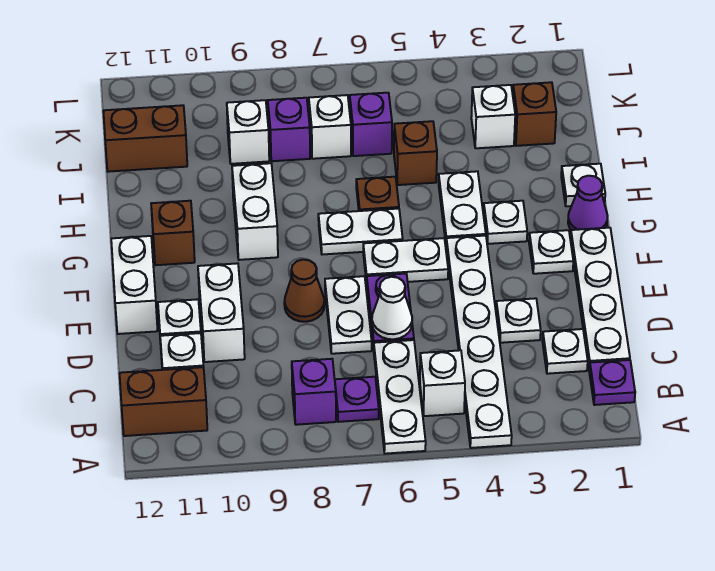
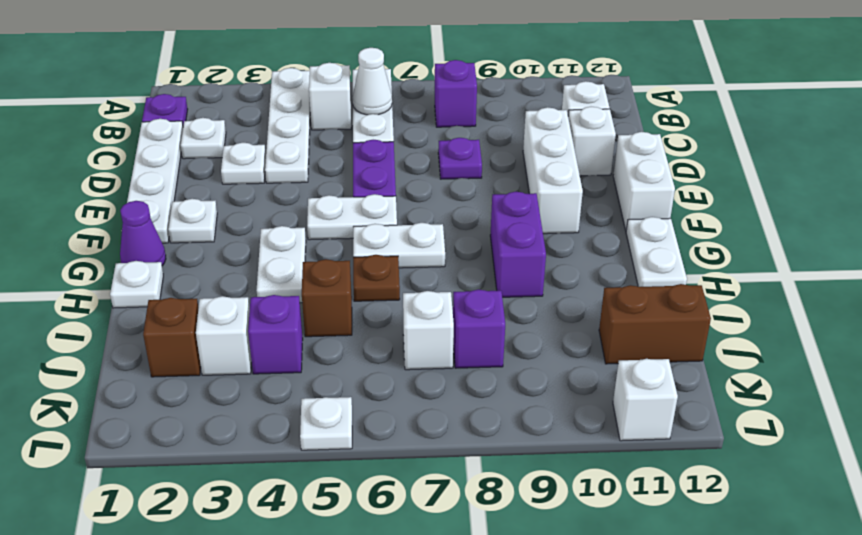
white plate A4:F4 level 1 -> white plate A4:D4 level 1
purple plate B7 level 1 -> purple plate D8 level 1
brown brick B11:B12 level 1 -> none
white cone D6 level 2 -> white cone B6 level 2
white plate D7:E7 level 1 -> white plate G12:H12 level 1
white brick D10:E10 level 1 -> white brick D10:F10 level 1
brown cone E8 level 1 -> none
white plate G3 level 1 -> white plate L5 level 1
white brick G9:H9 level 1 -> purple brick G9:H9 level 1
brown brick G11 level 1 -> none
purple brick J6 level 1 -> purple brick J4 level 1
white brick J9 level 1 -> white brick L11 level 1

